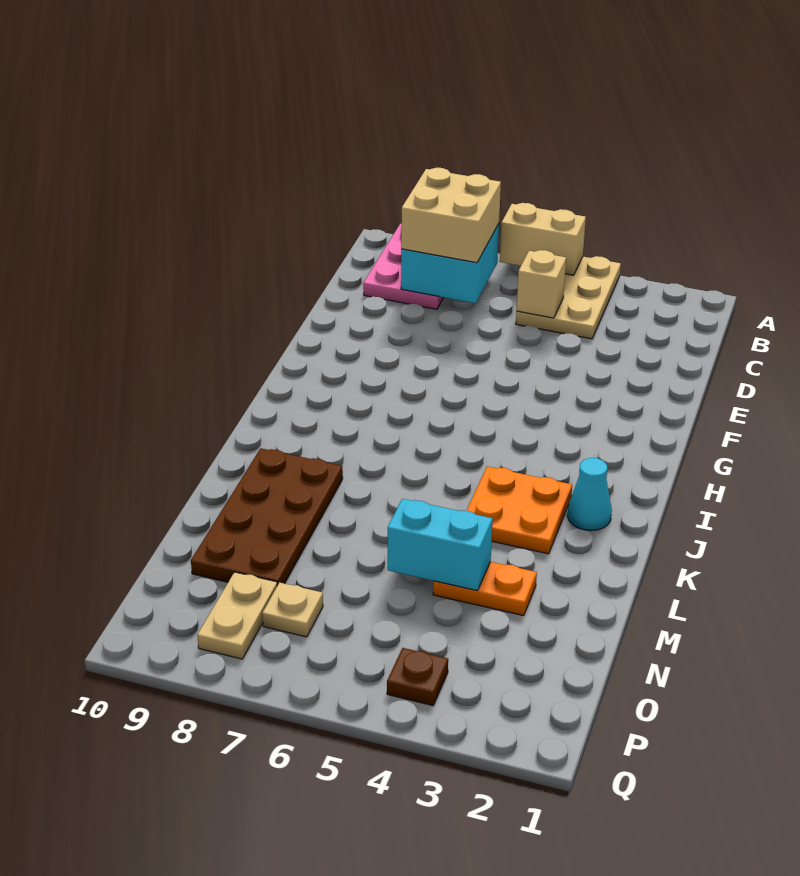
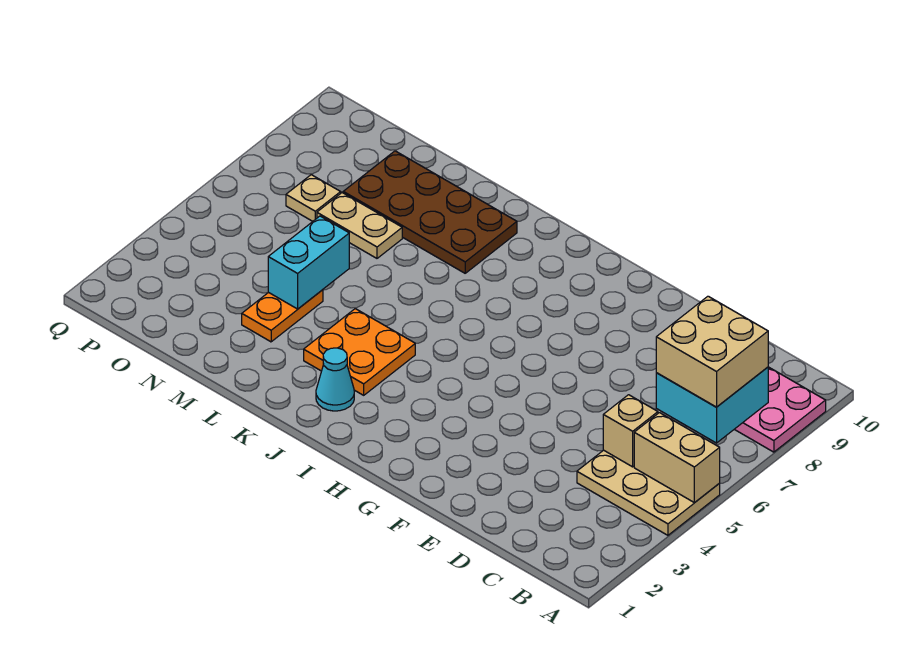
tan brick A5:A6 level 2 -> tan brick A5:B5 level 2
tan plate O8:P8 level 1 -> tan plate M7:N7 level 1
brown plate P4 level 1 -> none

